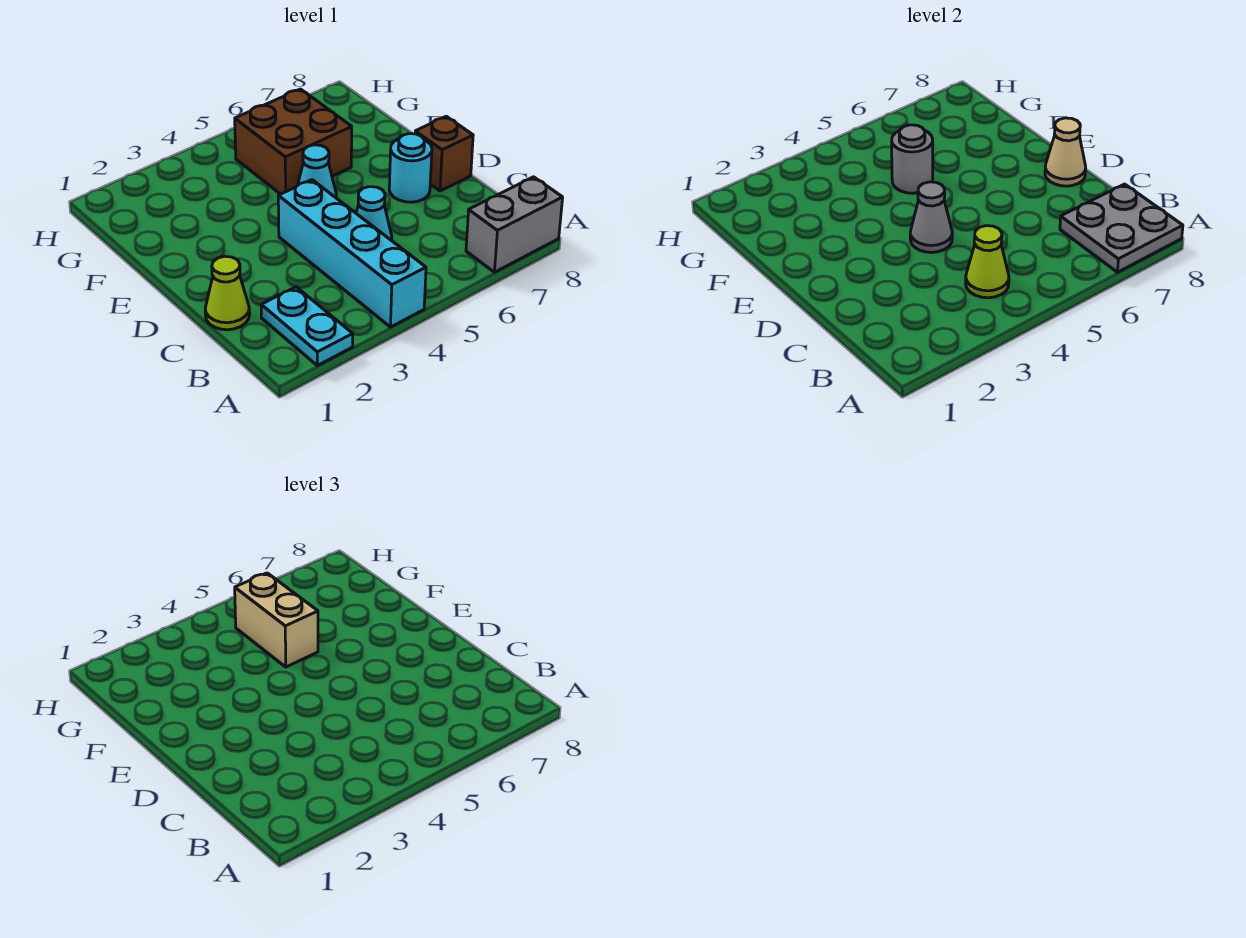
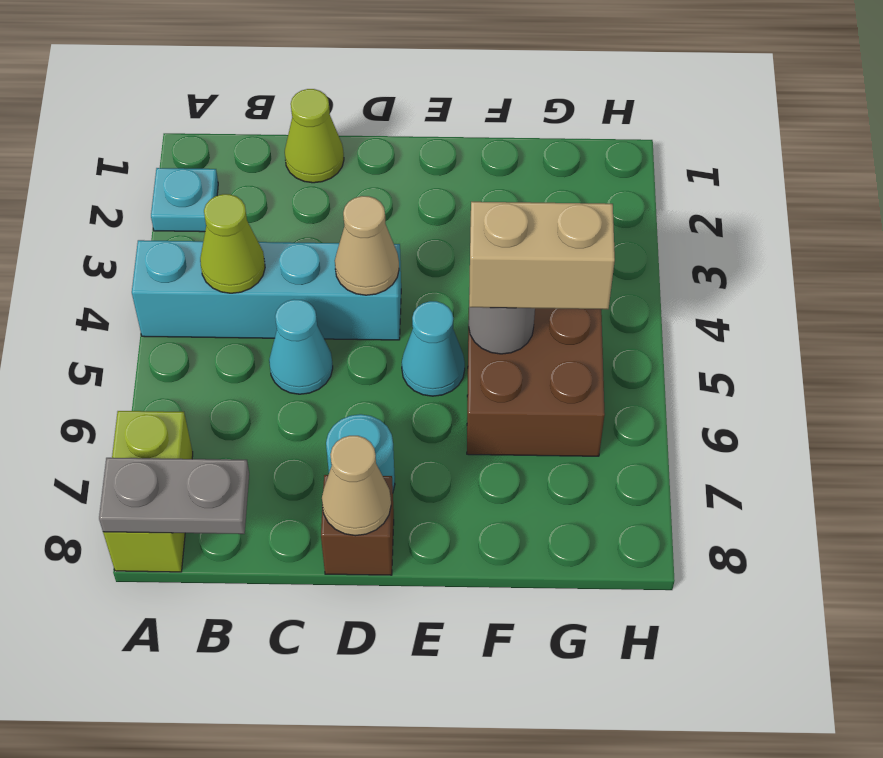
cyan plate A2:B2 level 1 -> cyan plate A2 level 1
grey brick A7:A8 level 1 -> lime brick A7:A8 level 1
grey plate A7:B8 level 2 -> grey plate A8:B8 level 2
grey cone D4 level 2 -> tan cone D4 level 2

